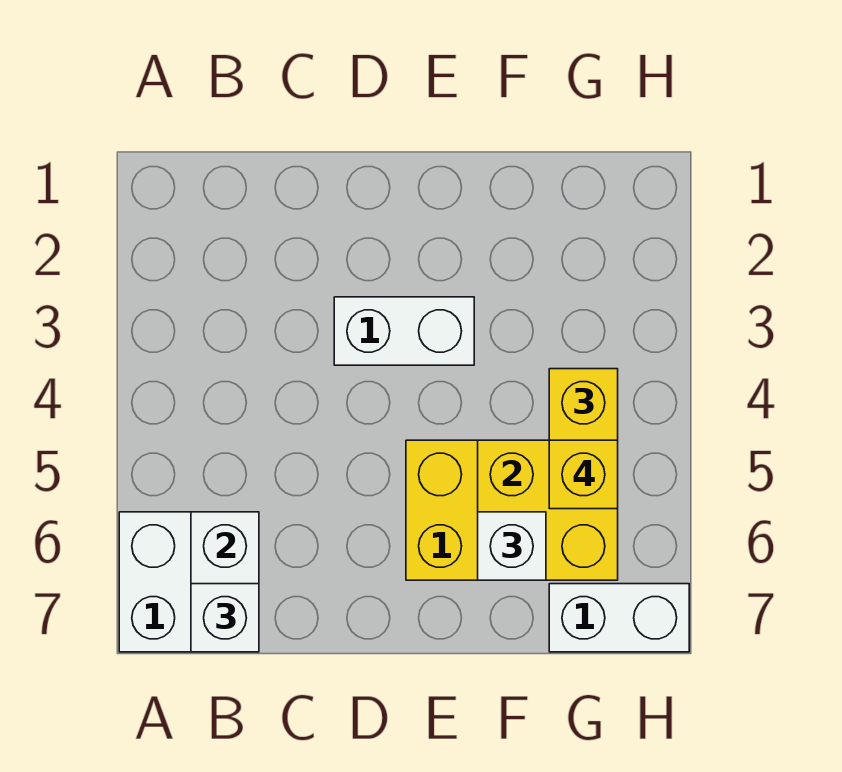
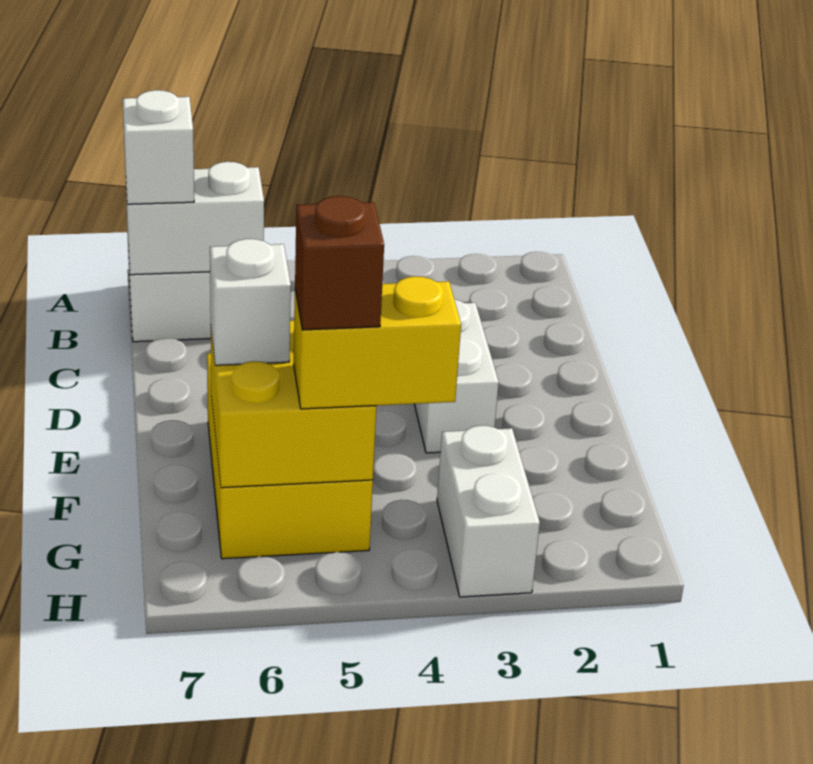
yellow brick G5 level 4 -> brown brick G5 level 4
white brick G7:H7 level 1 -> white brick G3:H3 level 1

